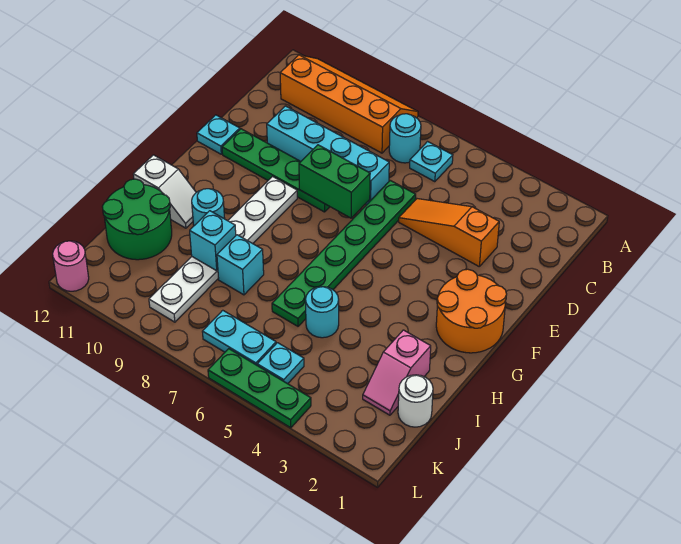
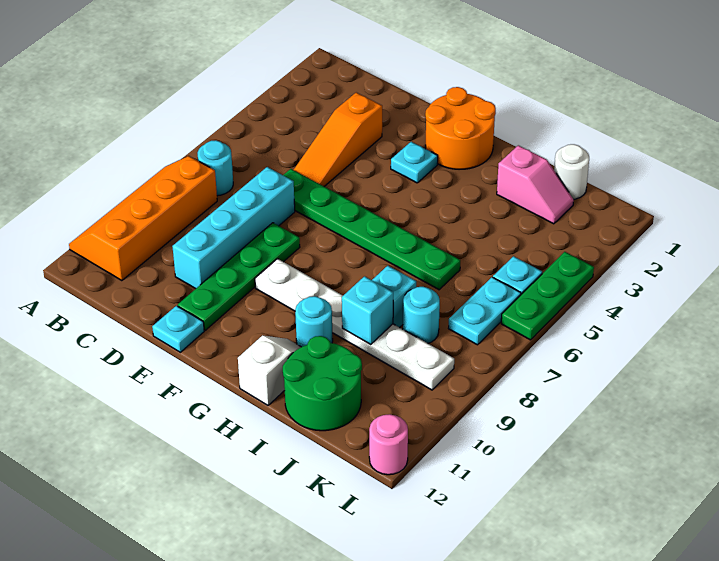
cyan plate B6 level 1 -> cyan plate F3 level 1
green brick E7:E8 level 2 -> none
cyan round brick I5 level 1 -> cyan round brick J8 level 1

